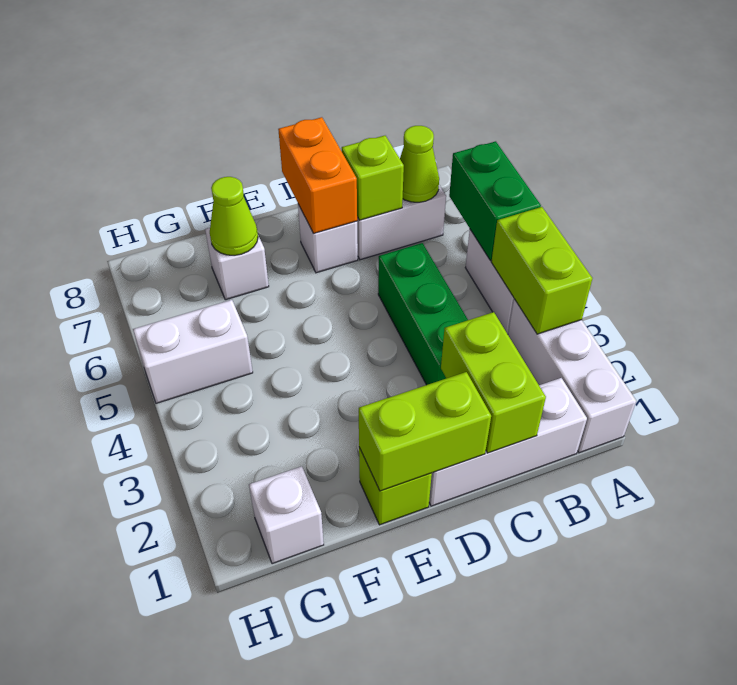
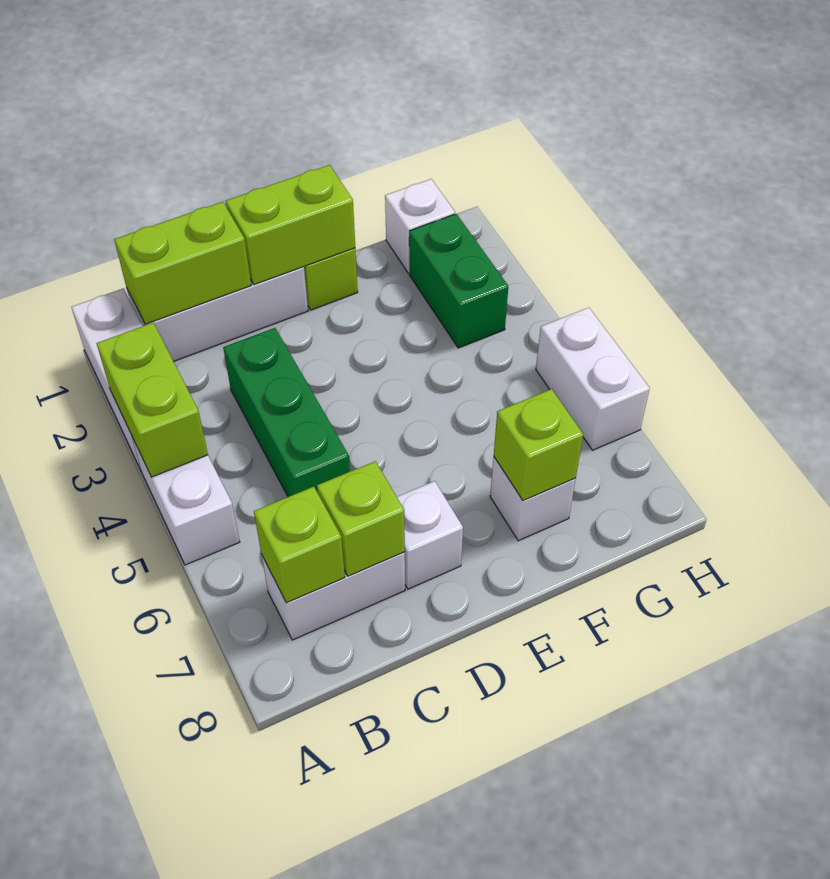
green brick A5:A6 level 2 -> green brick G2:G3 level 1
lime cone B7 level 2 -> lime brick B7 level 2
lime brick C1:C2 level 2 -> lime brick B1:C1 level 2
orange brick D7:D8 level 2 -> none
lime cone F7 level 2 -> lime brick F7 level 2
white brick G5:H5 level 1 -> white brick H5:H6 level 1

